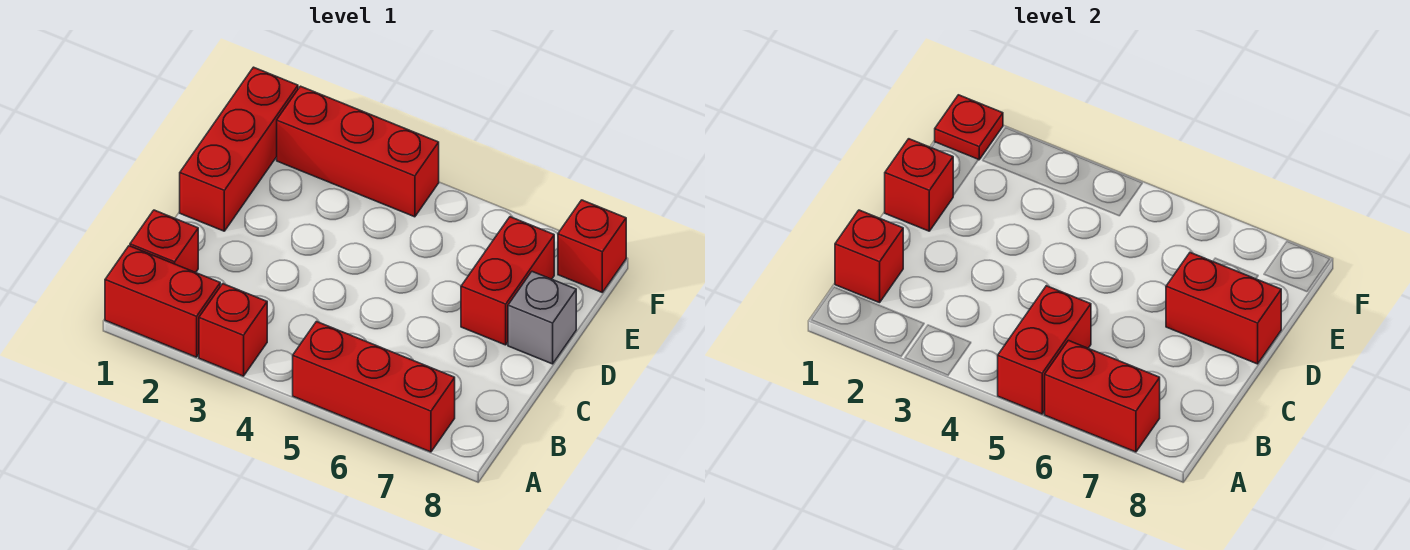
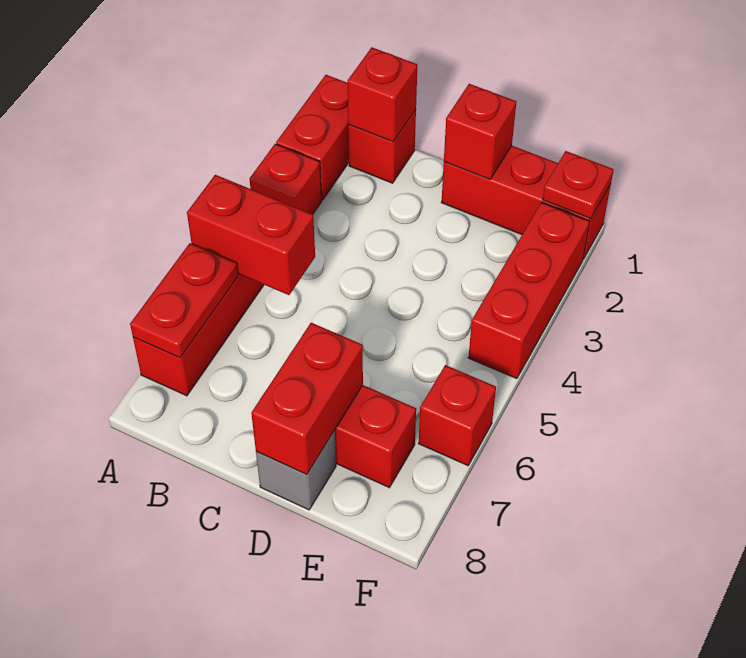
red brick A6:A7 level 2 -> red plate A6:A7 level 2
red brick F8 level 1 -> red brick F6 level 1

